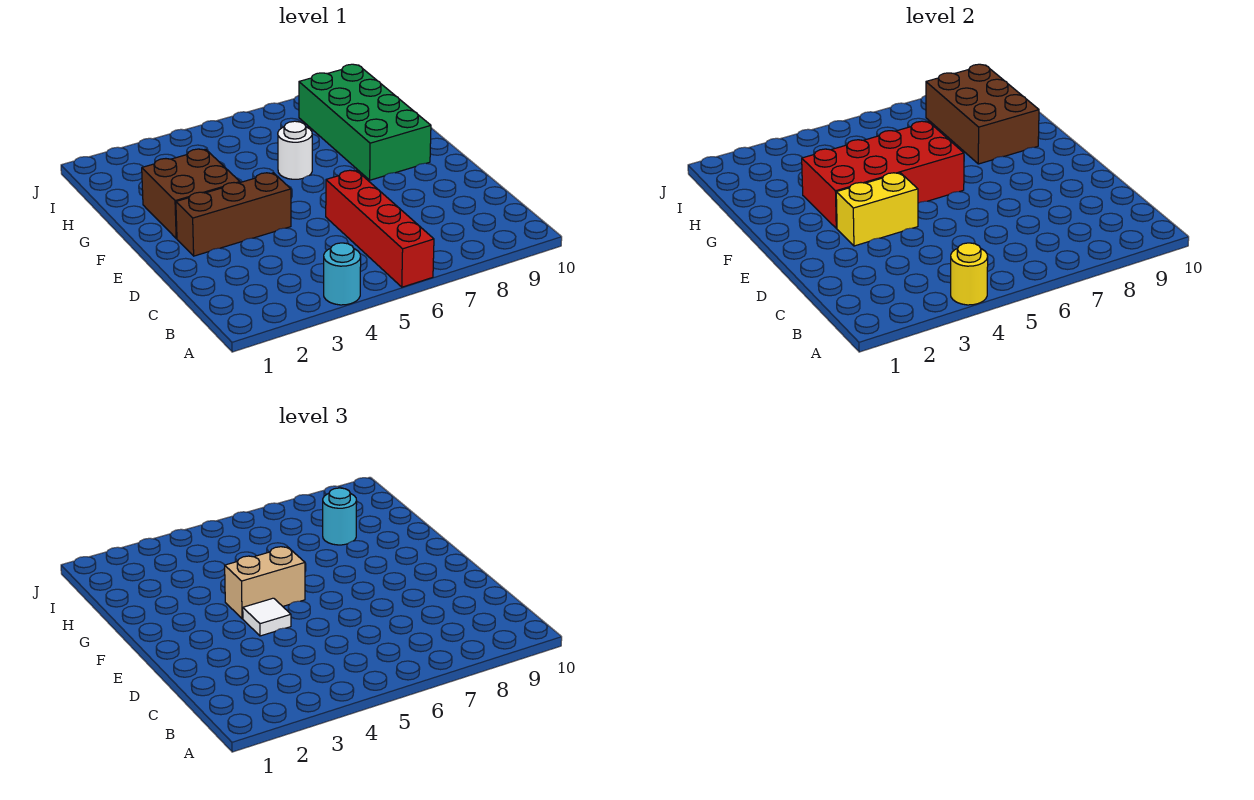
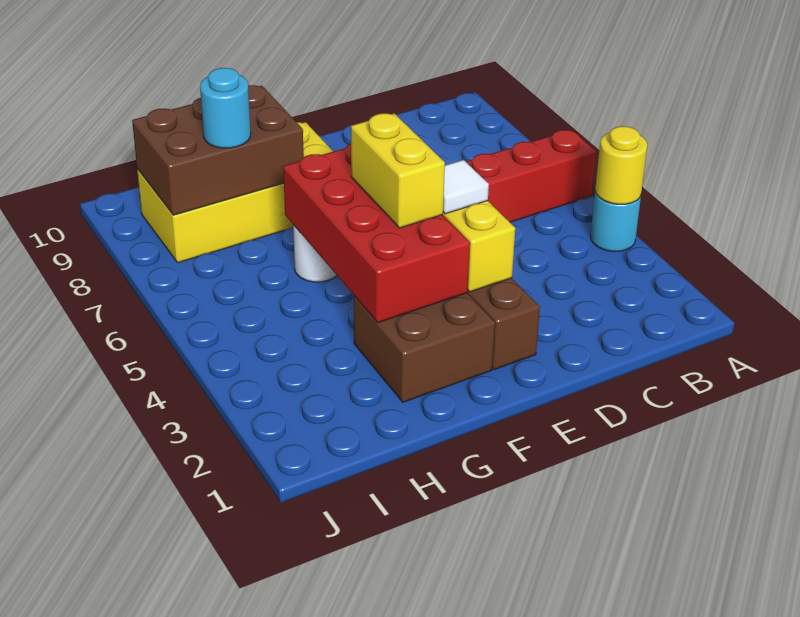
tan brick F4:F5 level 3 -> yellow brick F4:F5 level 3
green brick F8:I9 level 1 -> yellow brick F8:I9 level 1

